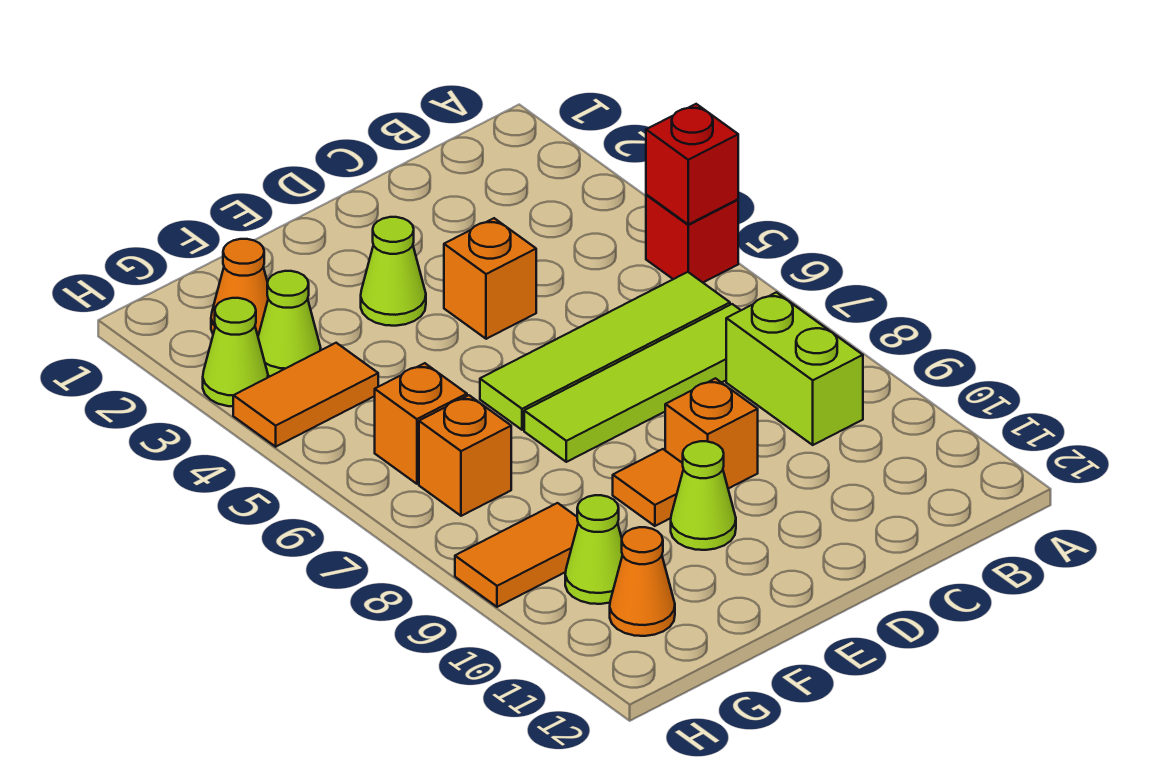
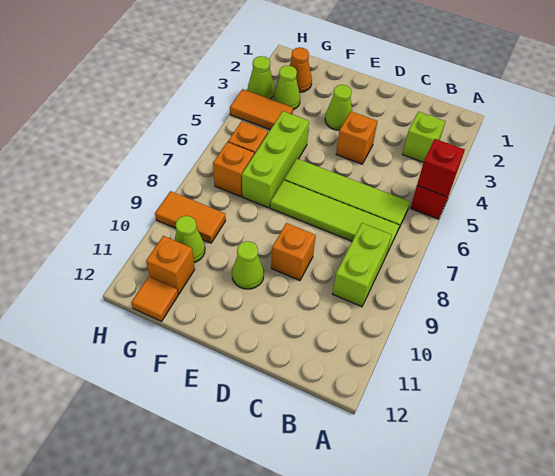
none -> lime brick B3 level 1
orange tile E9 level 1 -> orange tile G12 level 1
none -> lime brick F5:F7 level 1
orange cone G11 level 1 -> orange brick G11 level 1

